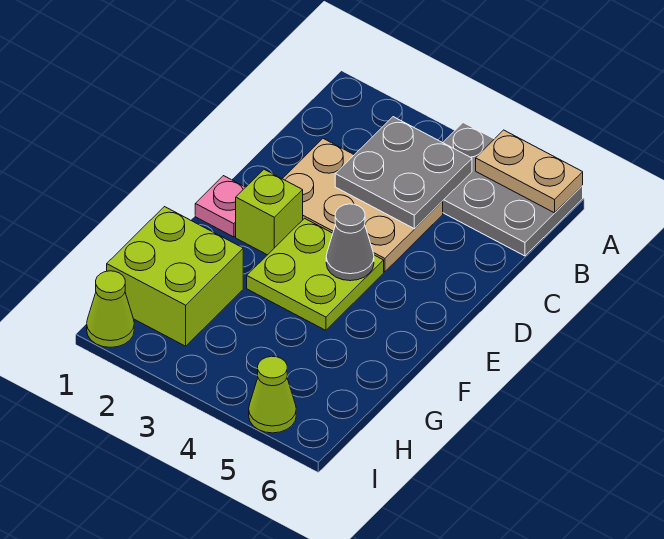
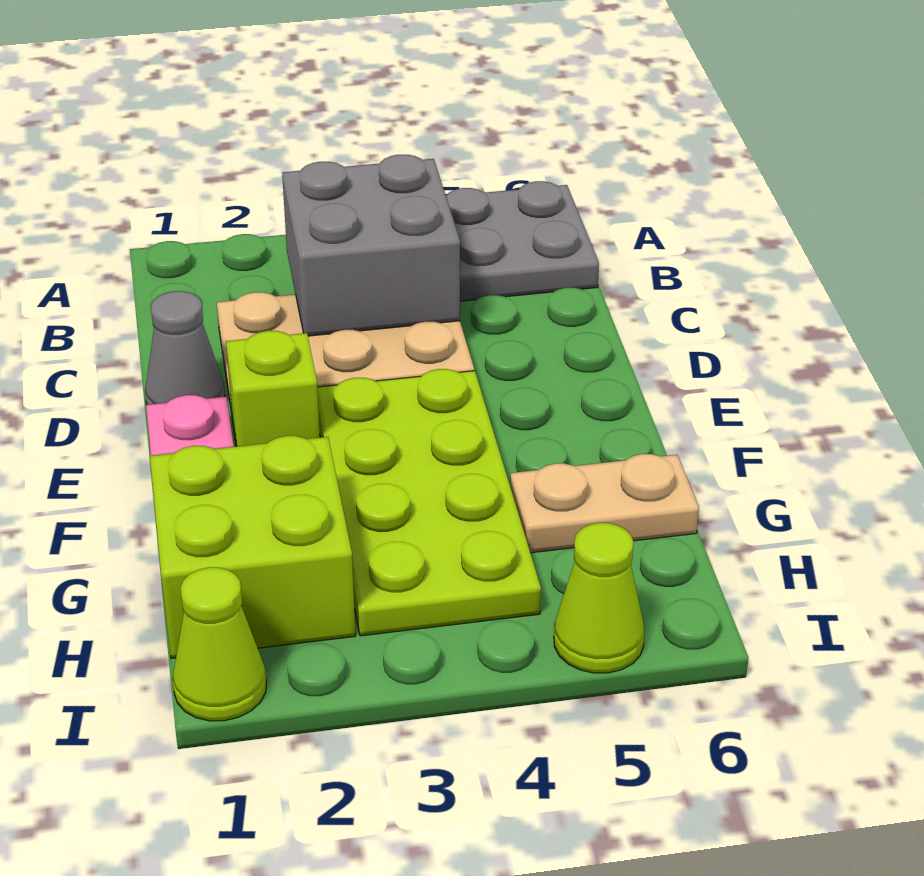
tan plate A5:A6 level 2 -> tan plate G5:G6 level 1
grey plate B3:C4 level 2 -> grey brick B3:C4 level 2
lime plate E3:F4 level 1 -> lime plate E3:H4 level 1
grey cone E4 level 2 -> grey cone D1 level 1

